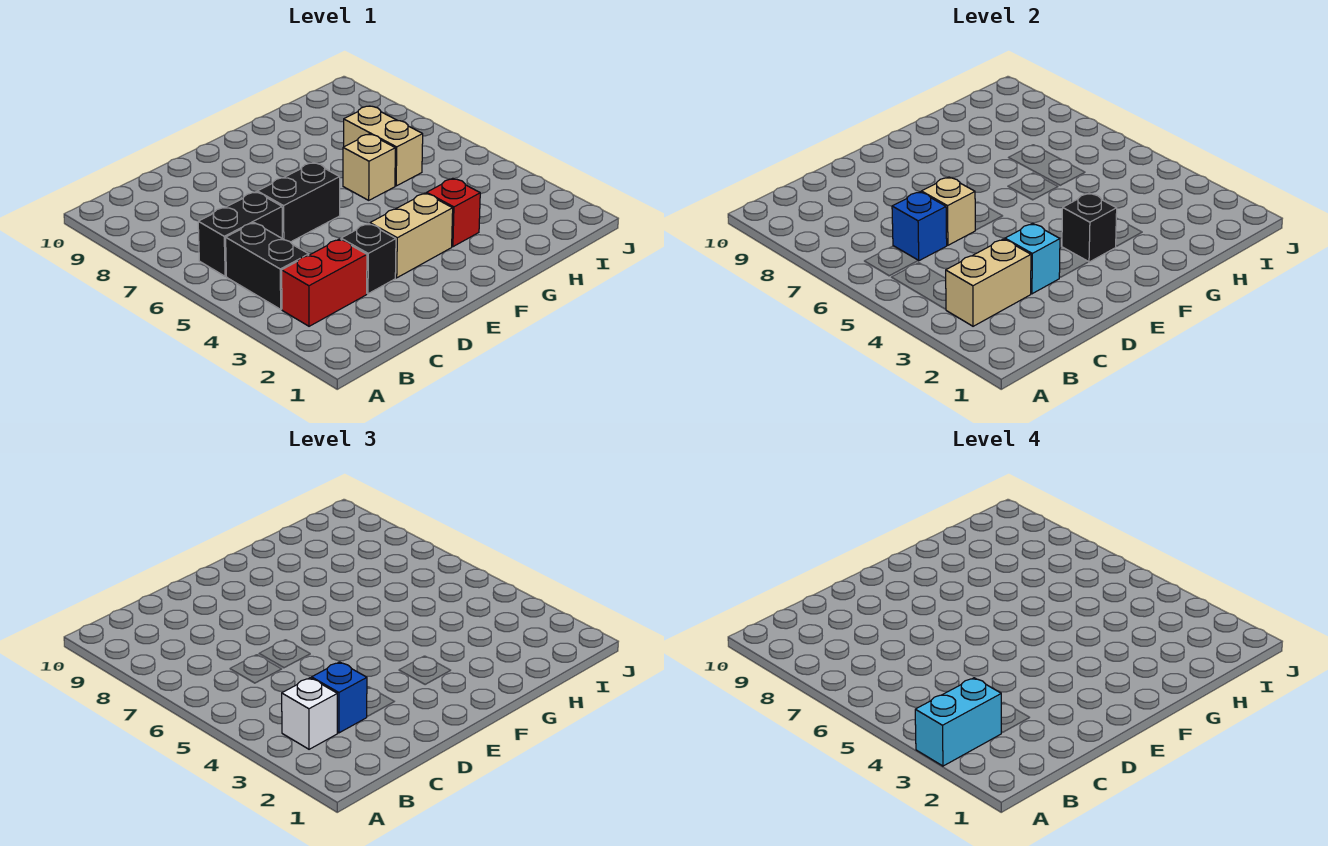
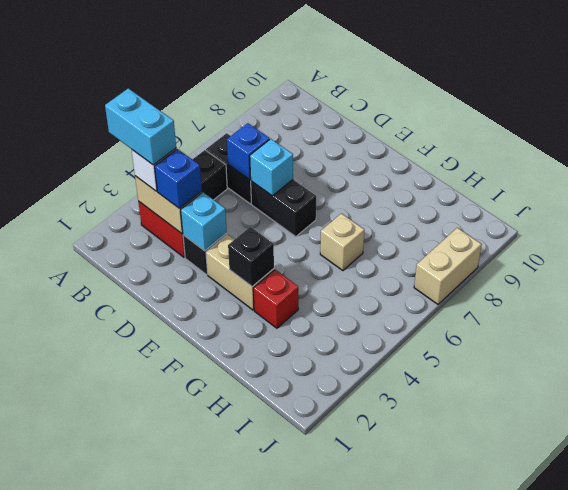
tan brick D6 level 2 -> cyan brick D6 level 2
tan brick H6:H7 level 1 -> tan brick J7:J8 level 1

